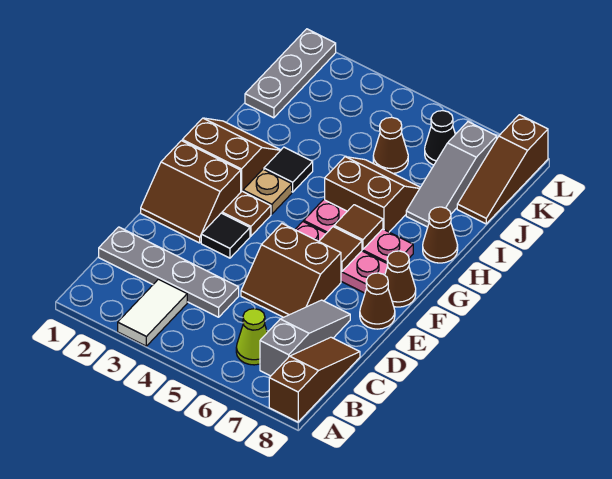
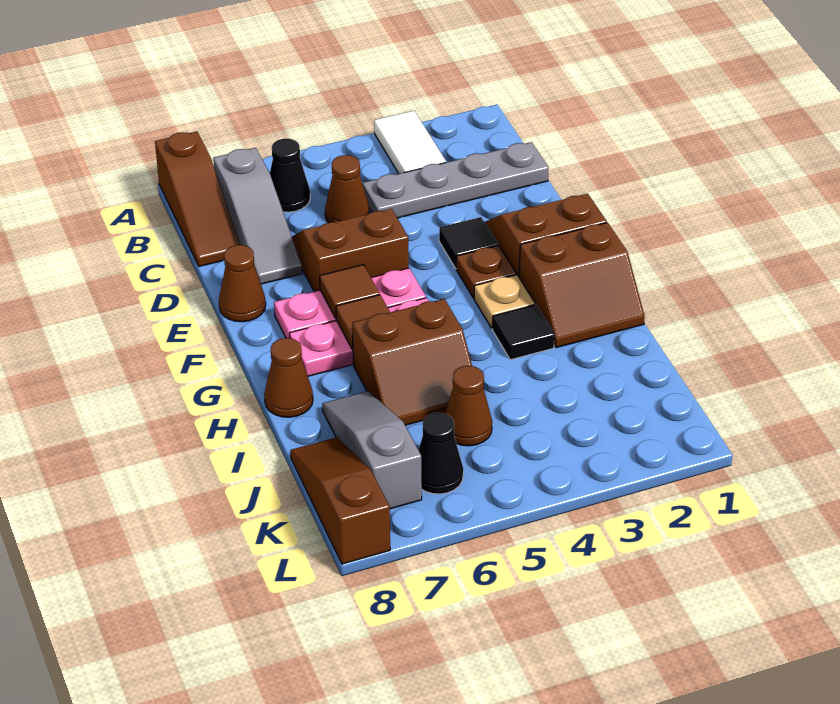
lime cone B6 level 1 -> black cone B6 level 1
brown cone F8 level 1 -> brown cone C5 level 1
grey plate J1:L1 level 1 -> none

